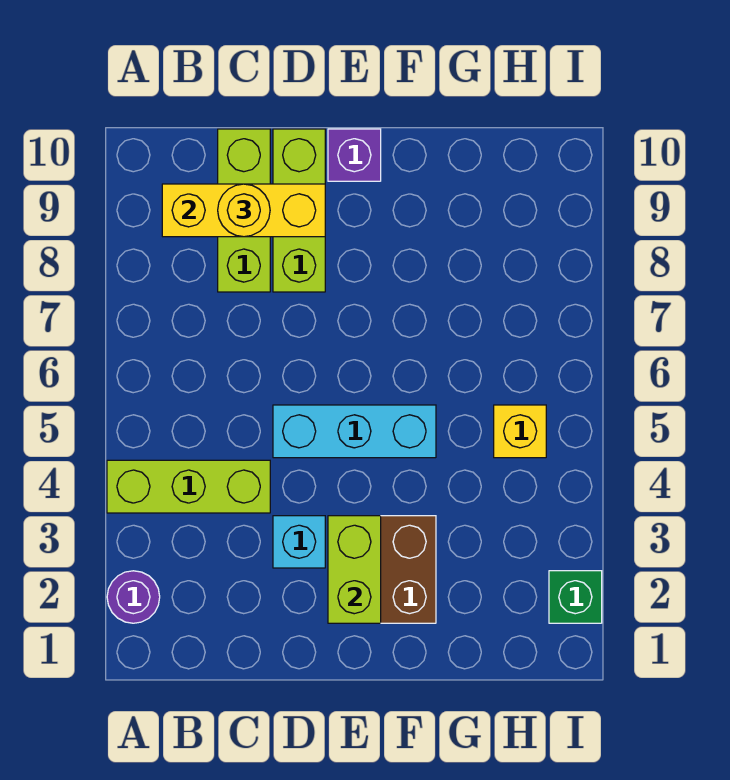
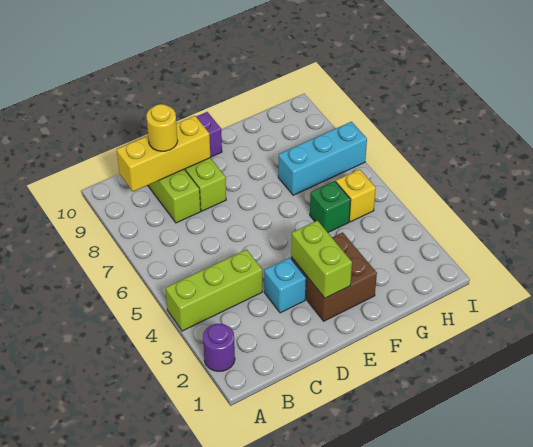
cyan brick D5:F5 level 1 -> cyan brick G7:I7 level 1
green brick I2 level 1 -> green brick G5 level 1

